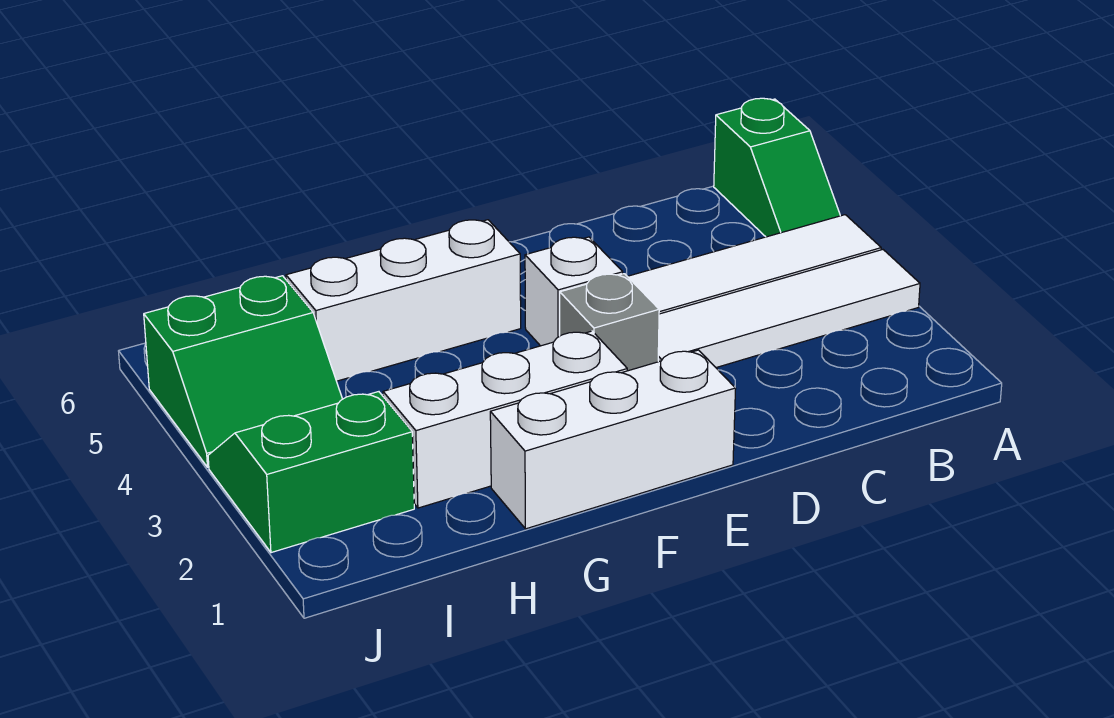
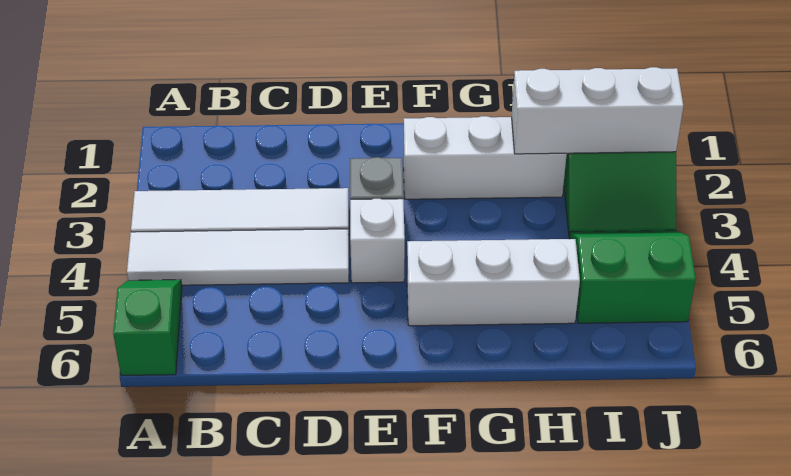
white brick E1:G1 level 1 -> white brick H2:J2 level 2

